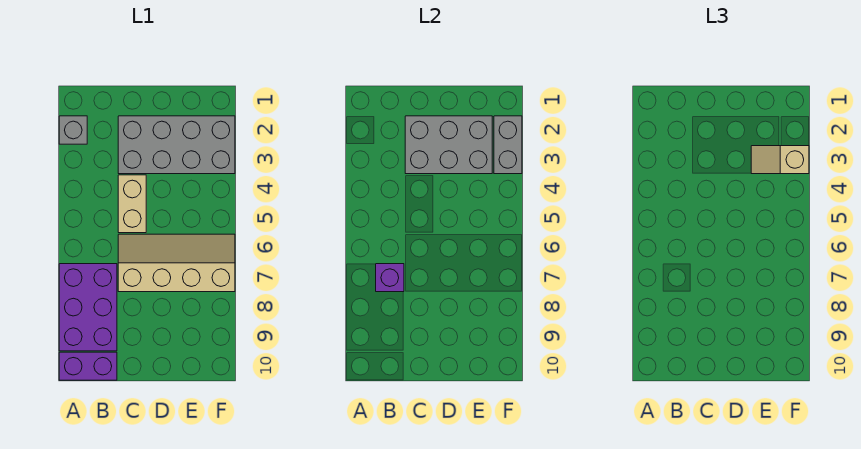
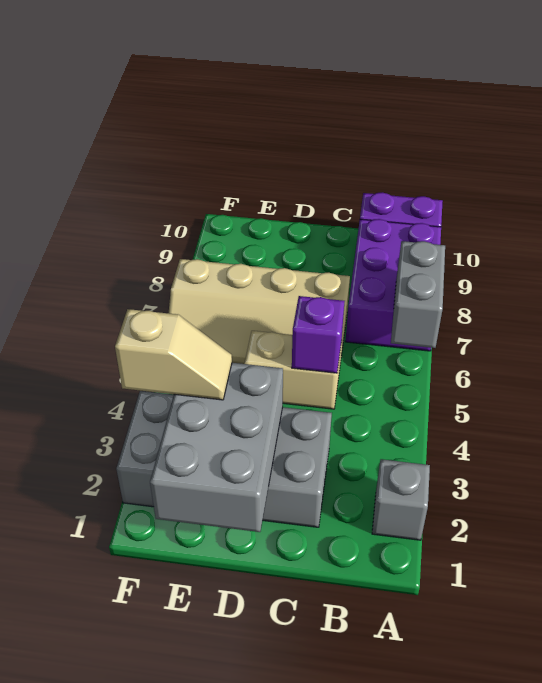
purple brick B7 level 2 -> purple brick C5 level 2
grey brick C2:E3 level 2 -> grey brick D1:E3 level 2
tan brick C4:C5 level 1 -> tan brick C5:D5 level 1
grey brick F2:F3 level 2 -> grey brick A6:A7 level 2

